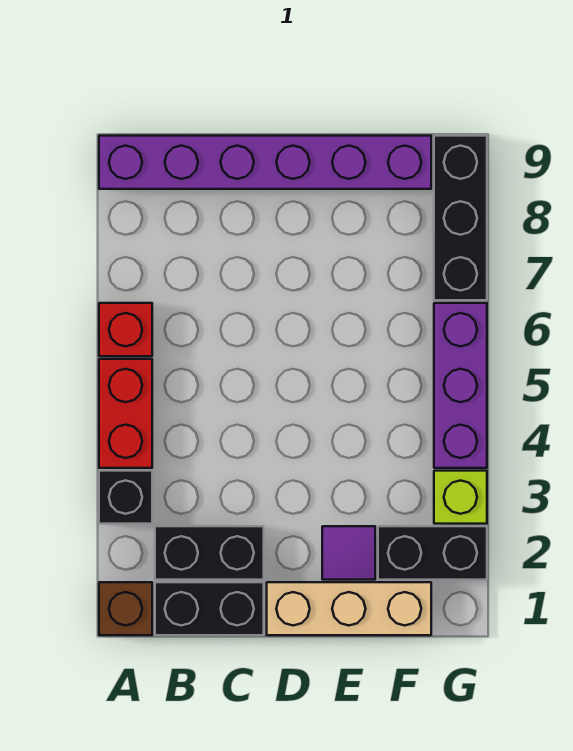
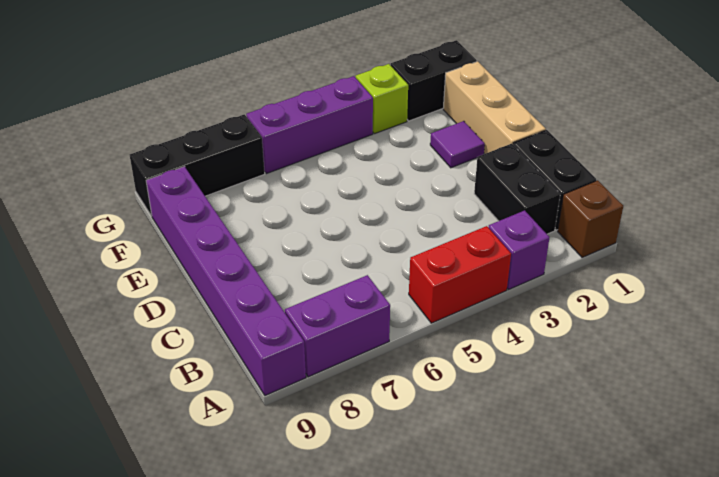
black brick A3 level 1 -> purple brick A3 level 1
red brick A6 level 1 -> none
none -> purple brick A7:A8 level 1
black brick F2:G2 level 1 -> black brick G1:G2 level 1

